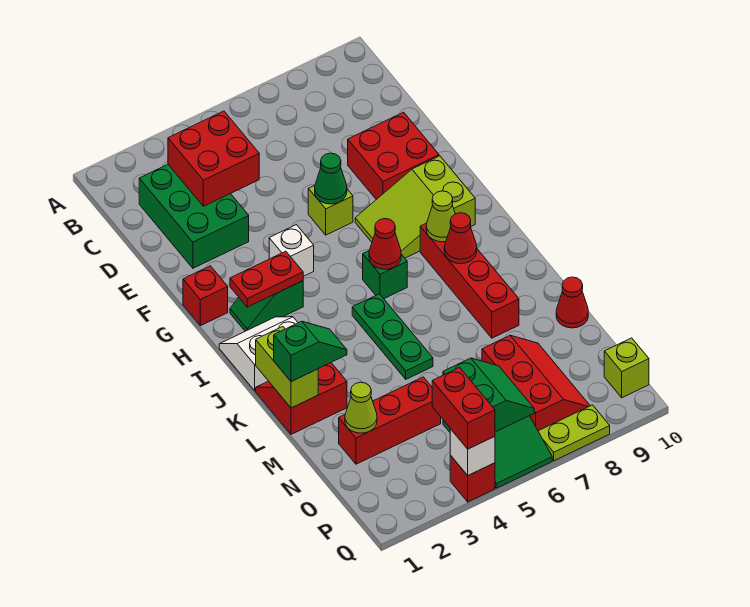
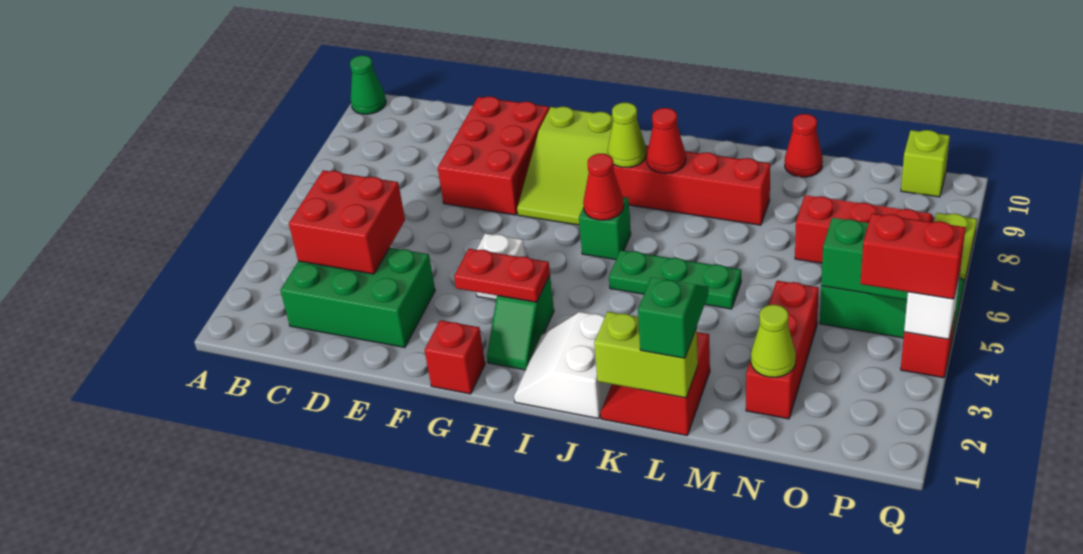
red brick E8:F9 level 1 -> red brick E7:F9 level 1
lime brick F6 level 1 -> none
green cone F6 level 2 -> green cone A10 level 1
red plate H2:H3 level 2 -> red plate G3:H3 level 2

